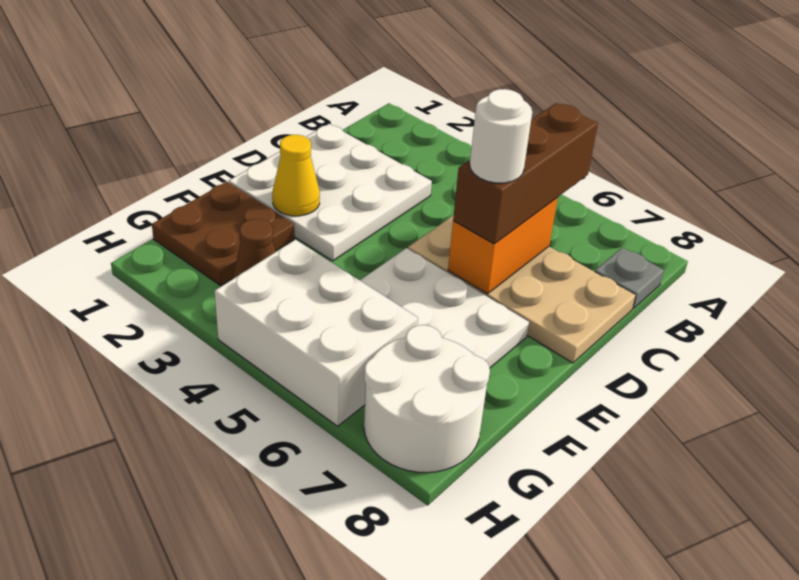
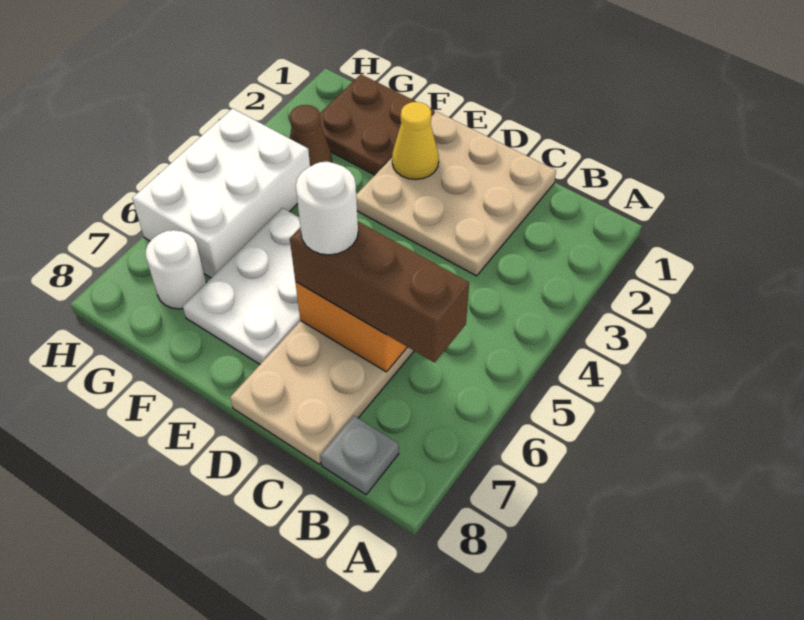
white plate C1:E3 level 1 -> tan plate C1:E3 level 1
white round brick G7:H8 level 1 -> white round brick G7 level 1

